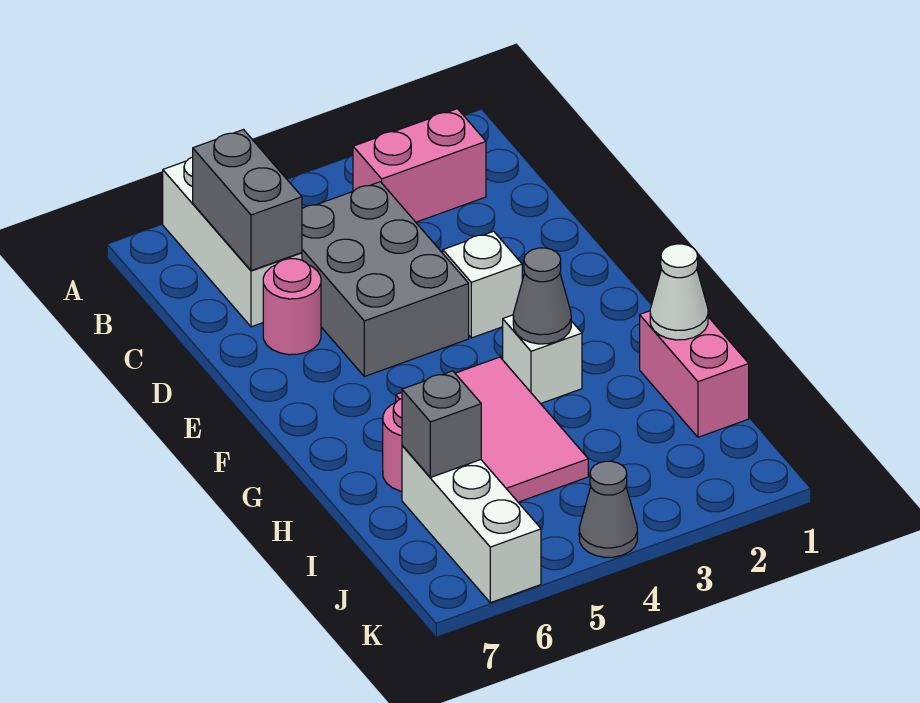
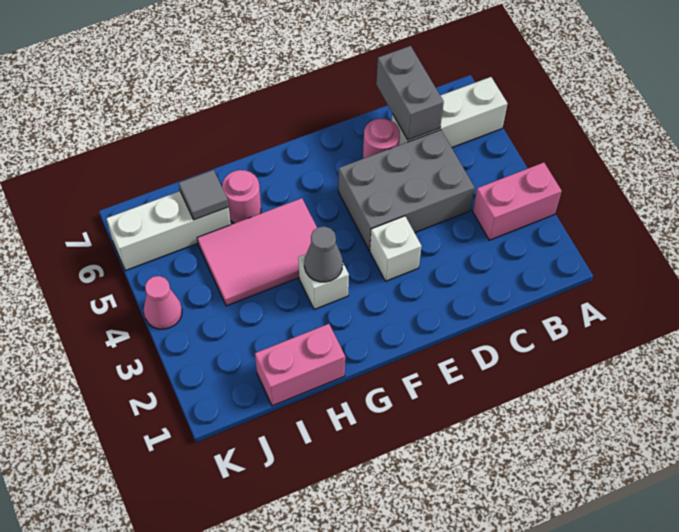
pink brick B2:B3 level 1 -> pink brick A3:B3 level 1
grey brick B6:C6 level 2 -> grey brick C6:C7 level 2
white cone H1 level 2 -> none
grey brick I6 level 2 -> grey tile I6 level 2
grey cone K4 level 1 -> pink cone K4 level 1

